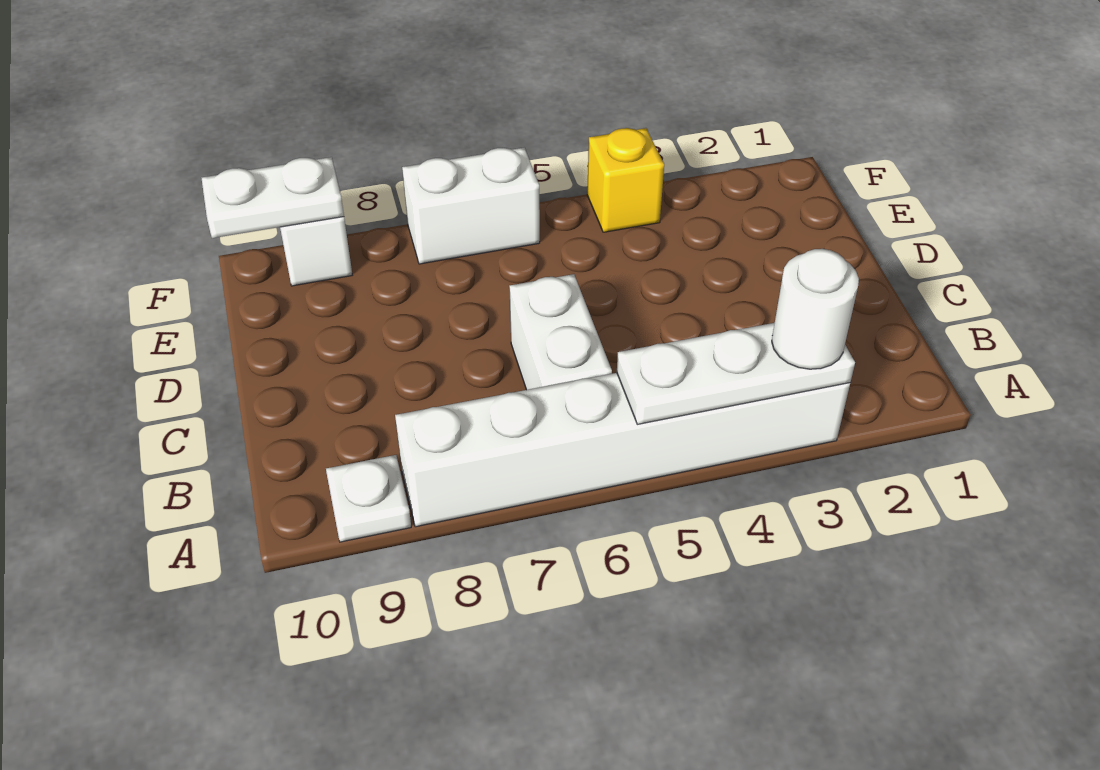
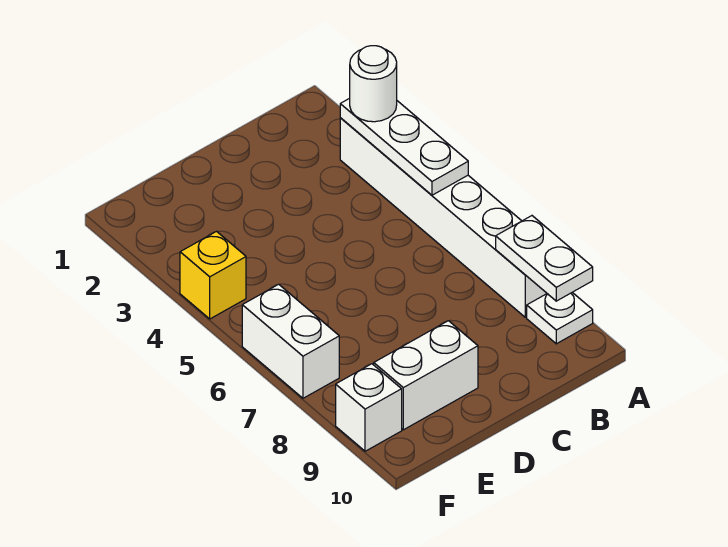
white brick B6:C6 level 1 -> white brick D9:E9 level 1
white plate F9:F10 level 2 -> white plate A8:A9 level 2

